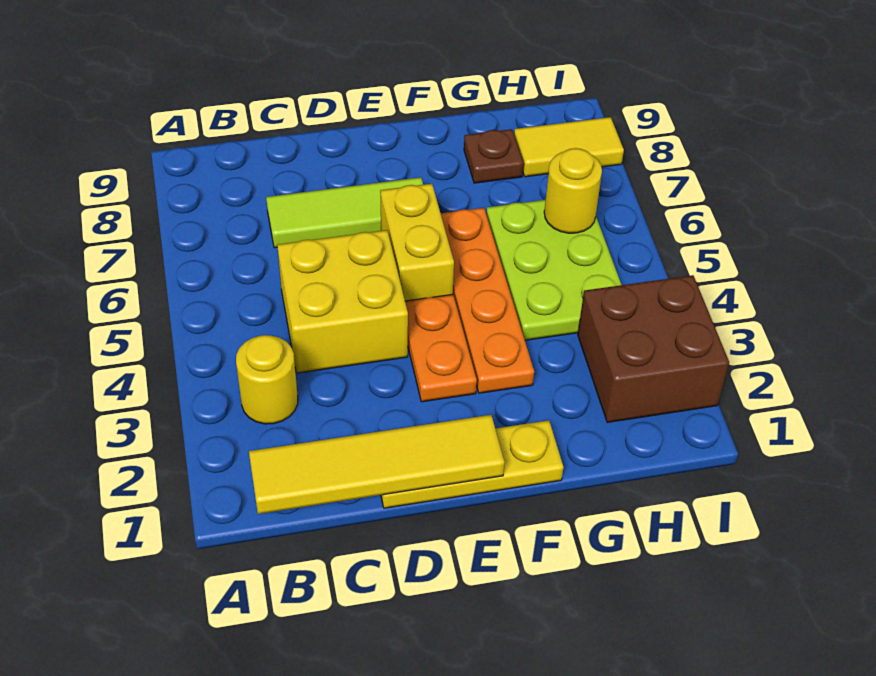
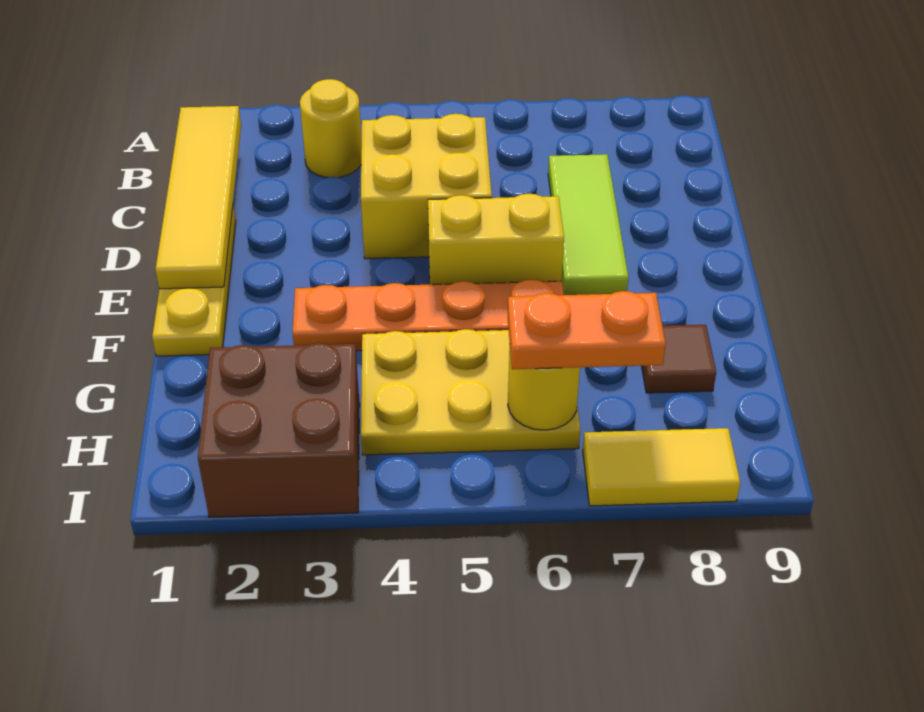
orange plate E3:E4 level 1 -> orange plate H6:H7 level 3
lime plate G4:H6 level 1 -> yellow plate G4:H6 level 1
brown plate G8 level 1 -> brown tile G8 level 1
yellow tile H8:I8 level 1 -> yellow tile I7:I8 level 1

